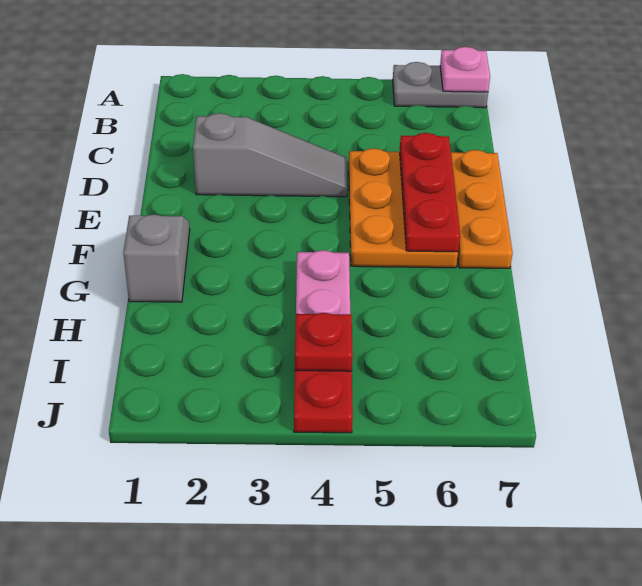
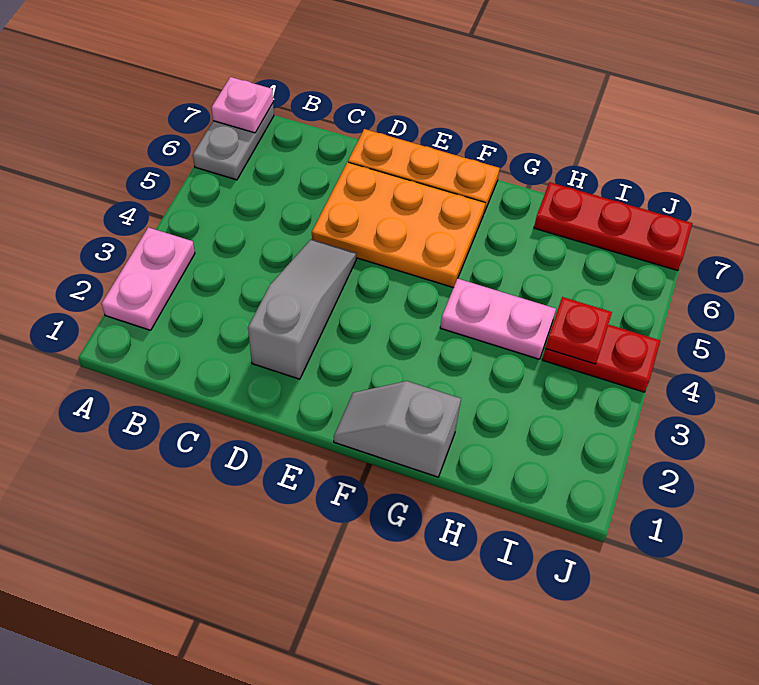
none -> pink plate A2:A3 level 1
red plate D6:F6 level 2 -> red plate H7:J7 level 1

